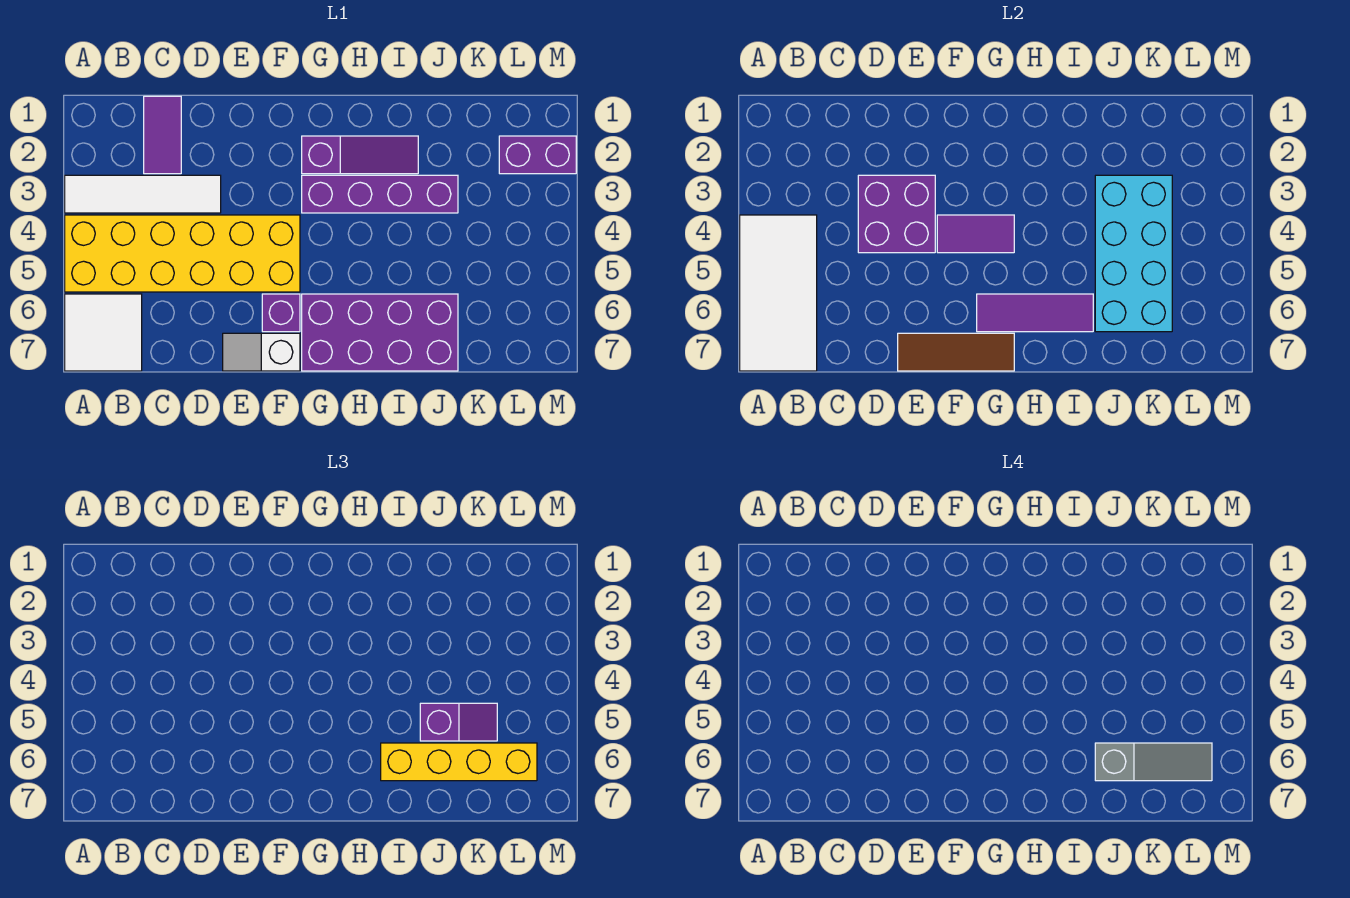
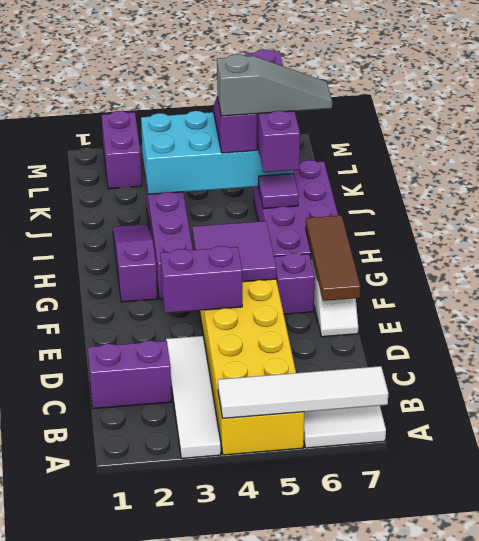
white tile A4:B7 level 2 -> white tile A4:A7 level 2
purple tile C1:C2 level 1 -> purple brick C1:C2 level 1
purple brick D3:E4 level 2 -> purple brick E3:E4 level 2
purple tile F4:G4 level 2 -> purple tile F4:G5 level 2
purple tile G6:I6 level 2 -> purple tile I6 level 2
yellow brick I6:L6 level 3 -> purple brick I6:L6 level 3
grey slope J6:L6 level 4 top J -> grey slope J5:J7 level 4 top 5

